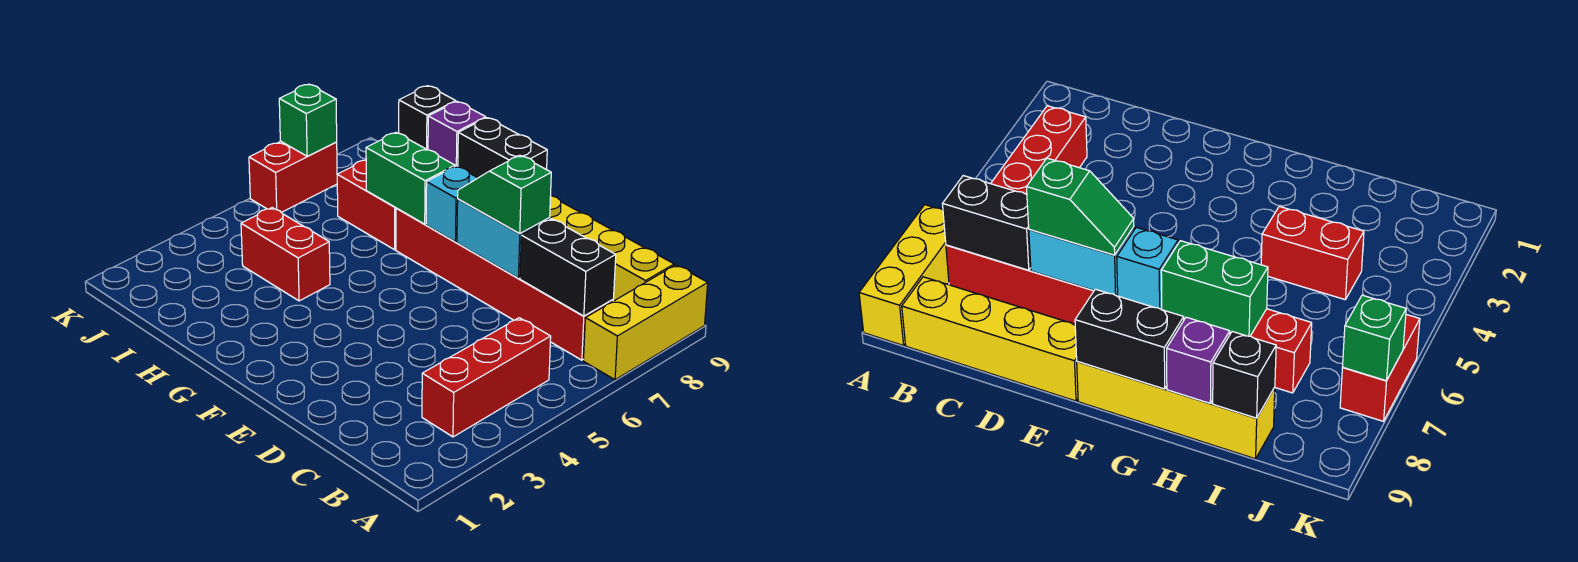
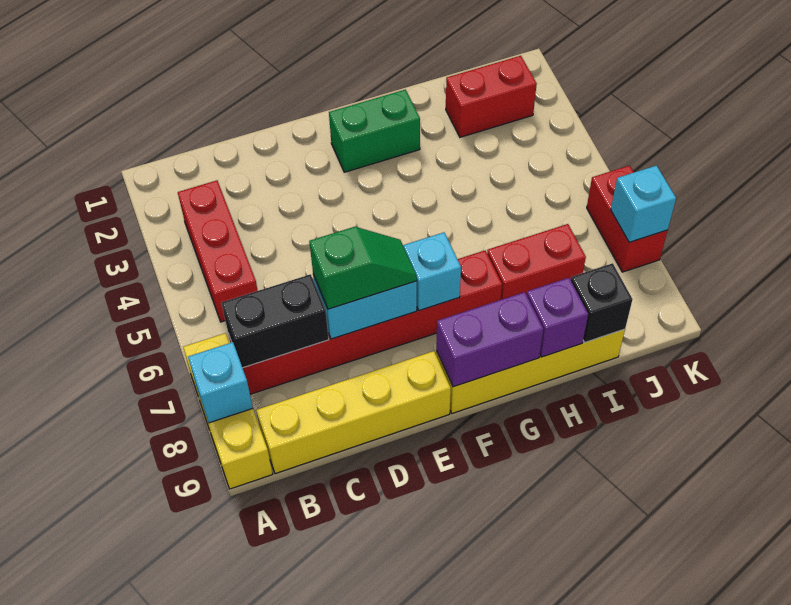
none -> cyan brick A8 level 2
black brick F9:G9 level 2 -> purple brick F9:G9 level 2
green brick G7:H7 level 2 -> green brick F2:G2 level 1
red brick H4:I4 level 1 -> red brick I2:J2 level 1
green brick K7 level 2 -> cyan brick K7 level 2

